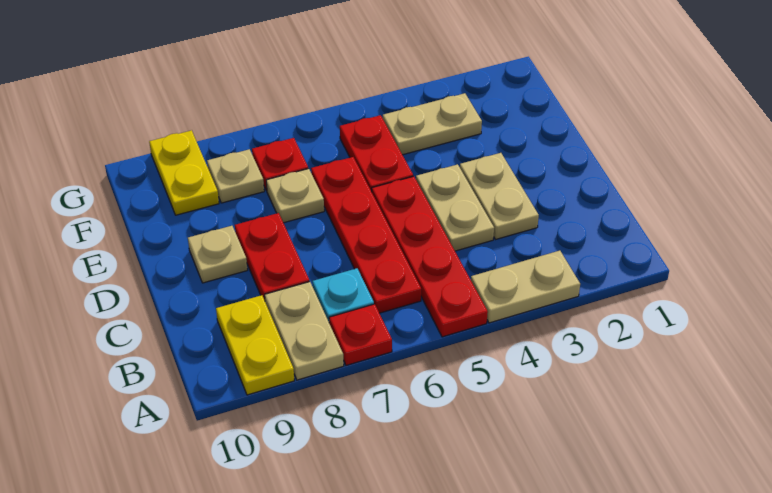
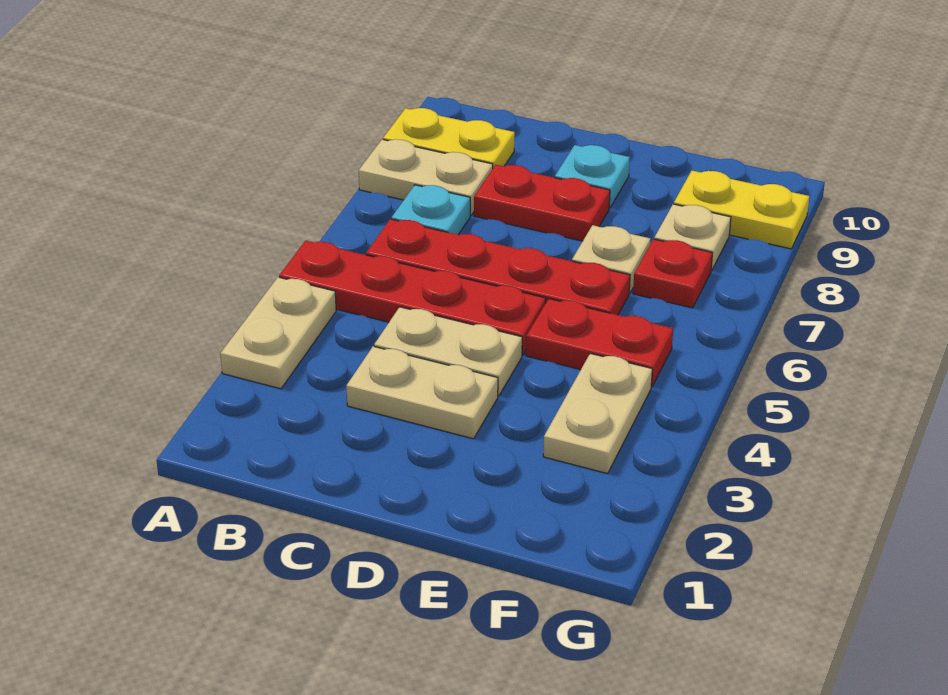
red plate A7 level 1 -> none
tan plate D9 level 1 -> cyan plate D9 level 1

